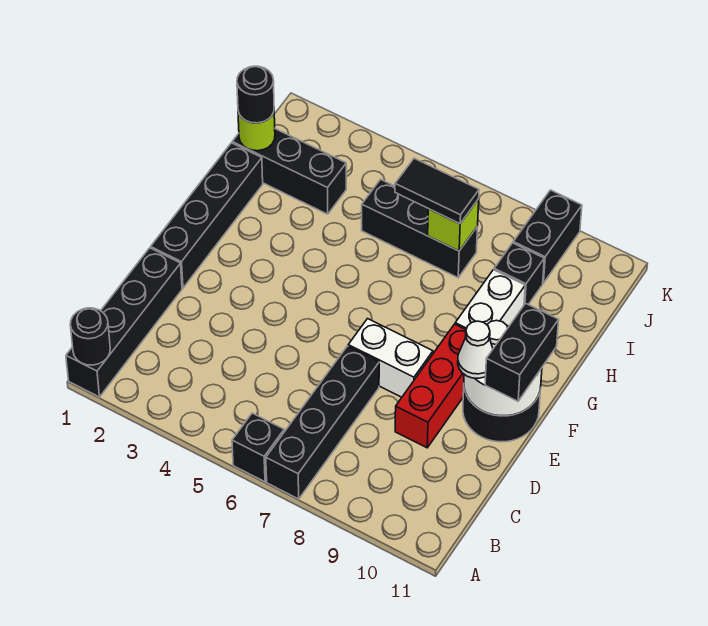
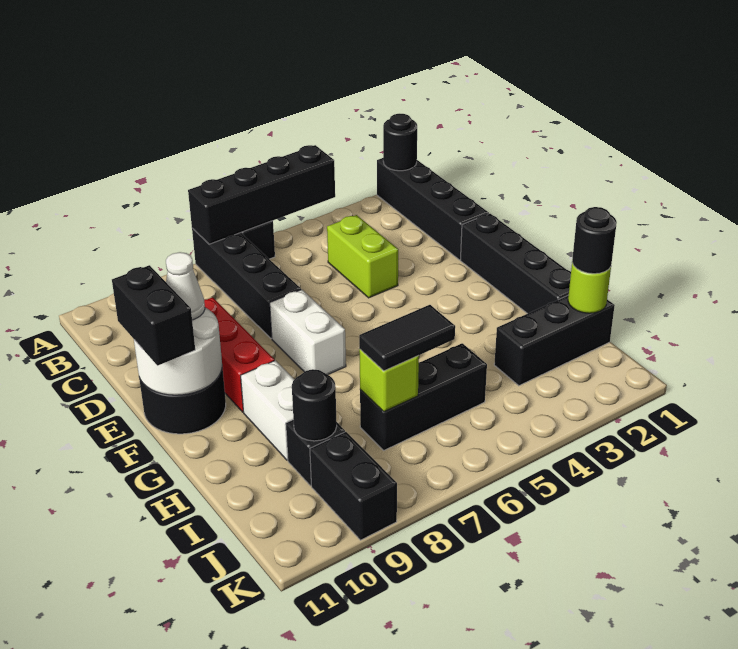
none -> black brick A4:A7 level 2
none -> lime brick C4:D4 level 1
white brick E7:E8 level 1 -> white brick E7:F7 level 1
none -> black round brick I9 level 2

